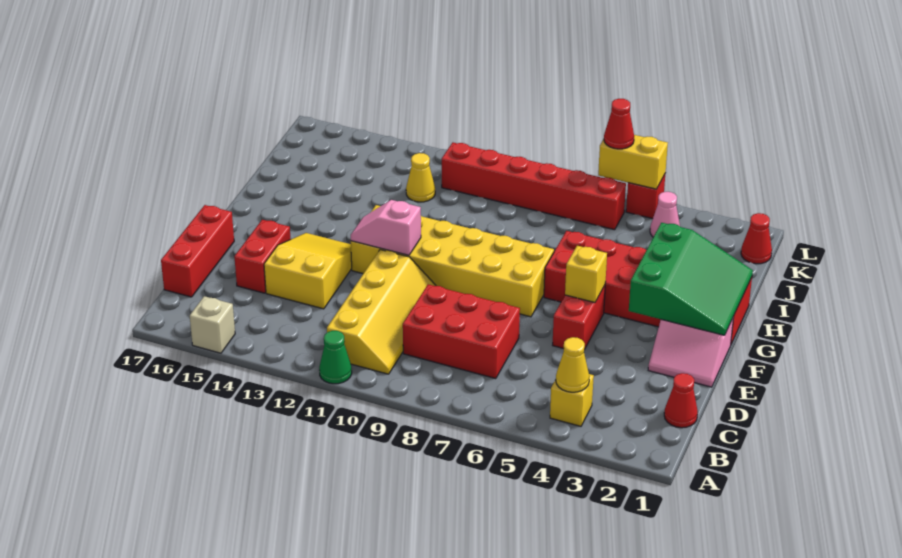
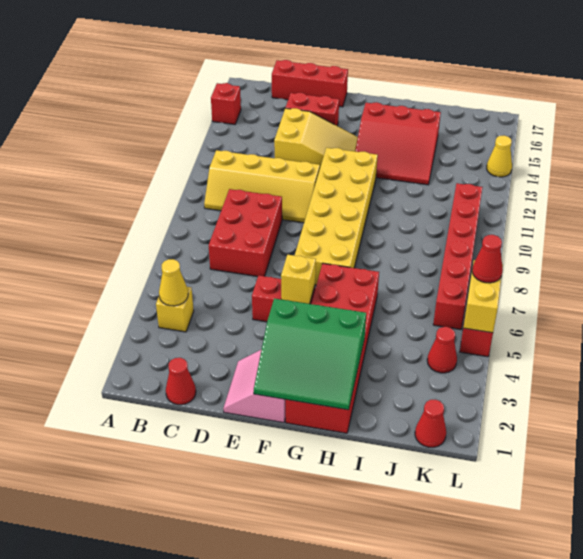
green cone A11 level 1 -> none
tan brick A15 level 1 -> red brick A15 level 1
pink slope F11:F12 level 2 top 11 -> none
none -> red slope G13:I15 level 1 top 15
yellow cone J12 level 1 -> yellow cone L14 level 1
pink cone K4 level 1 -> red cone K4 level 1

